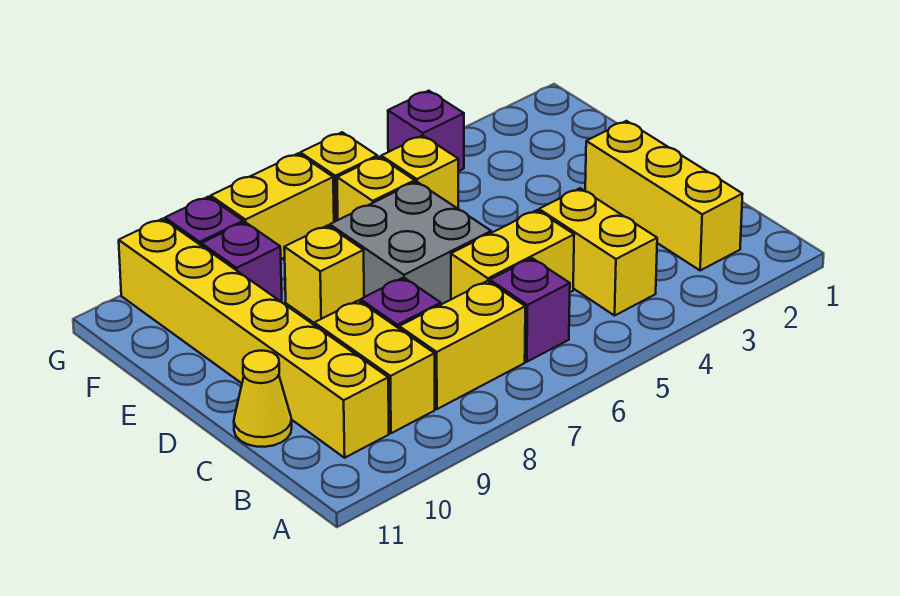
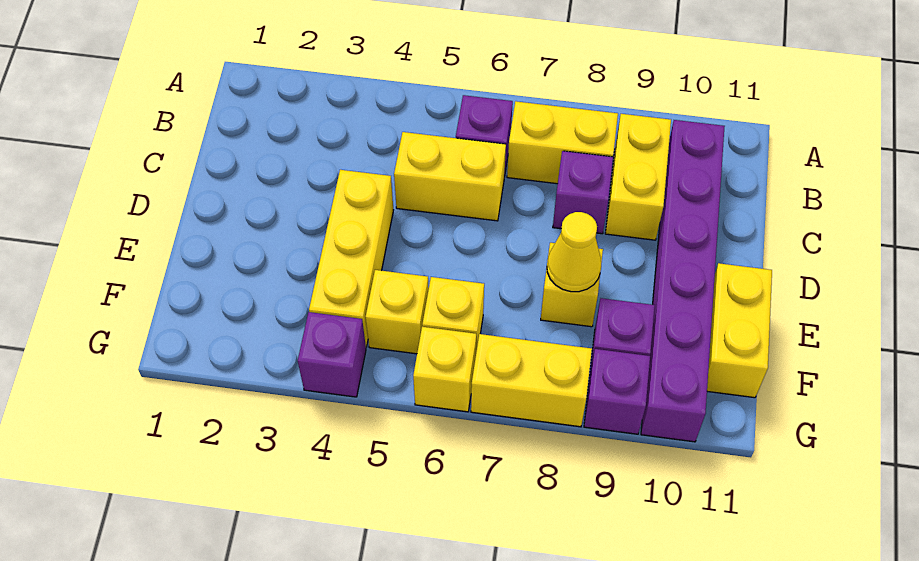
yellow brick B2:D2 level 1 -> yellow brick D4:F4 level 1
yellow brick B4:C4 level 1 -> yellow brick E11:F11 level 1
yellow brick B10:G10 level 1 -> purple brick B10:G10 level 1
yellow cone C11 level 1 -> yellow cone E8 level 2
grey brick D6:E7 level 1 -> none

